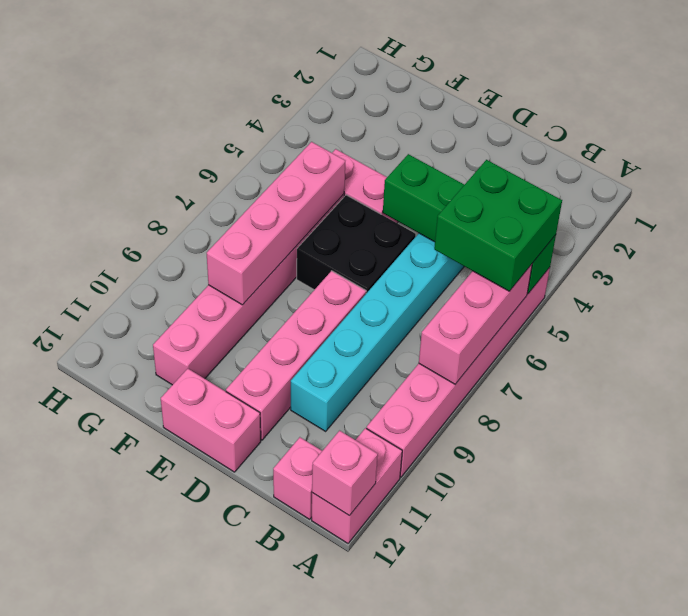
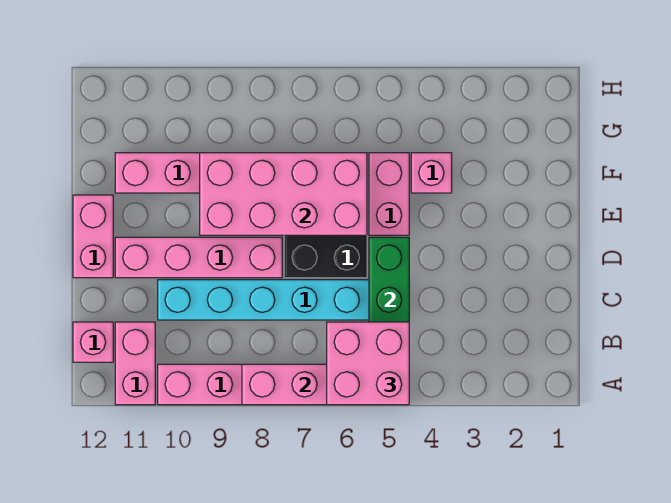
green brick A5:B6 level 3 -> pink brick A5:B6 level 3
pink brick A11:A12 level 1 -> pink brick A11:B11 level 1
pink brick A12 level 2 -> pink brick F4 level 1
pink brick F6:F9 level 2 -> pink brick E6:F9 level 2

